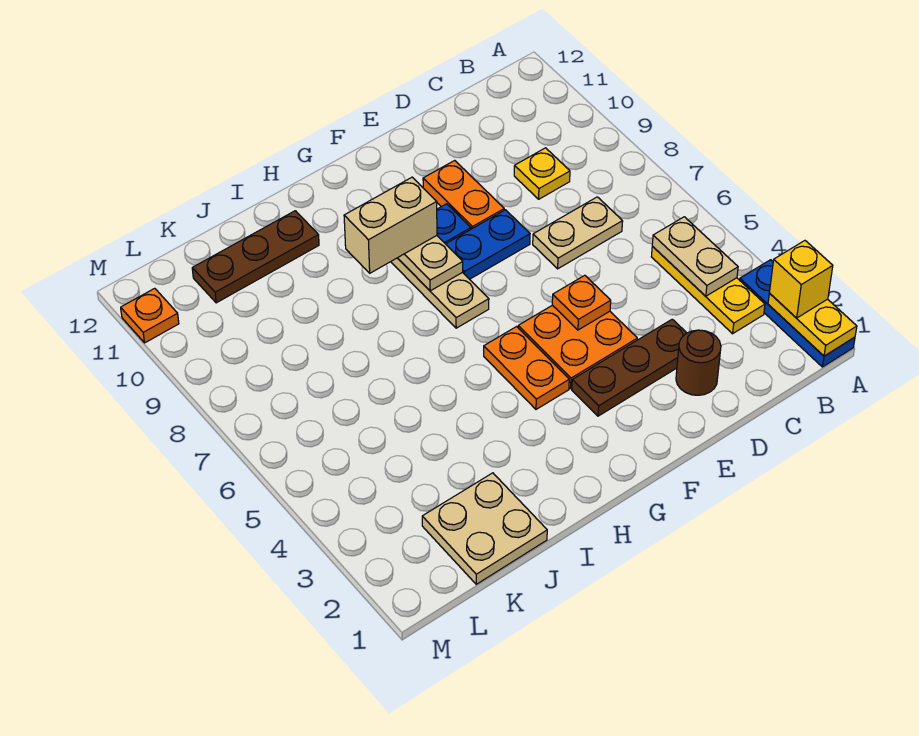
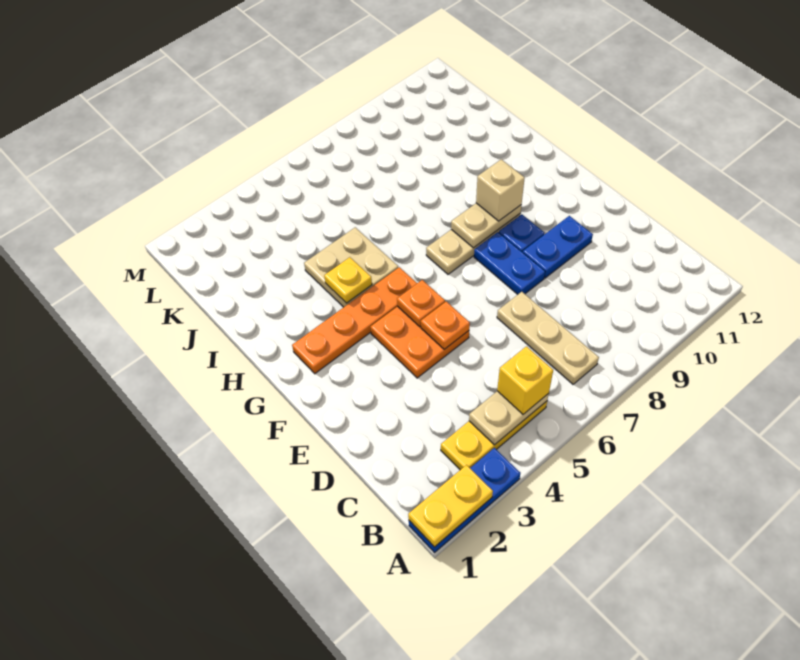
yellow brick A2 level 3 -> yellow brick B5 level 3
tan plate C7:D7 level 1 -> tan plate B7:D7 level 1
yellow plate C9 level 1 -> yellow plate H4 level 2
brown round brick D2 level 1 -> none
brown plate D3:F3 level 1 -> none
orange plate E9:E10 level 1 -> blue plate E9:E10 level 1
orange plate G4:G5 level 1 -> orange plate G2:G5 level 1
tan brick G9:H9 level 3 -> tan brick G9 level 3
brown plate I11:K11 level 1 -> none
tan plate J1:K2 level 1 -> tan plate H4:I5 level 1
orange plate M11 level 1 -> orange plate F5 level 2

